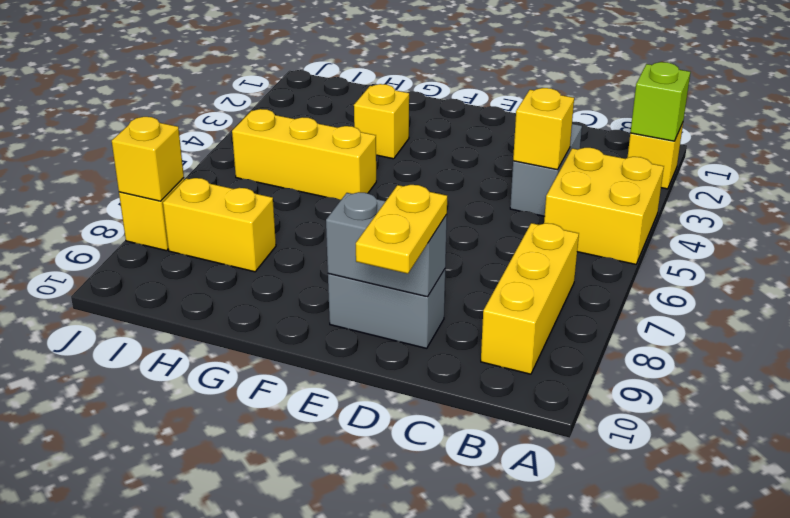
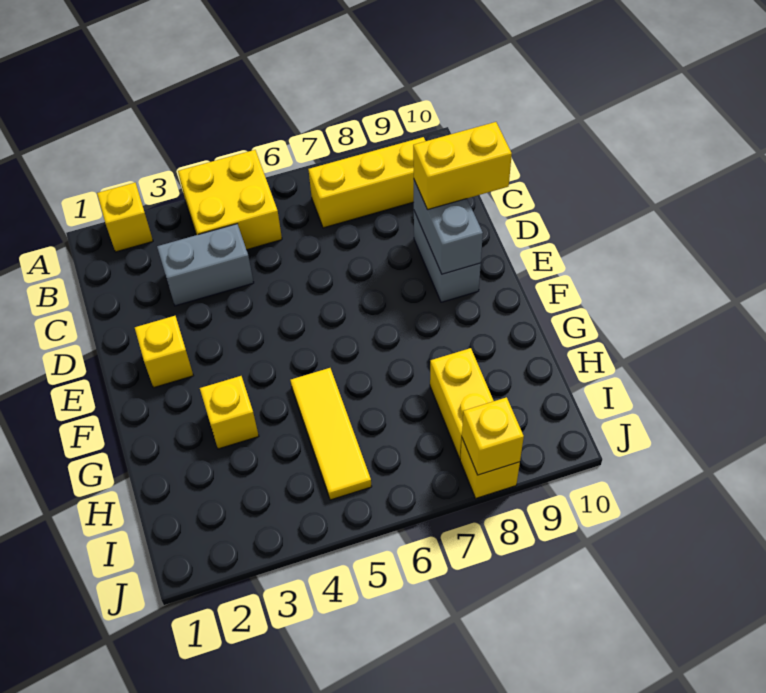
lime brick A2 level 2 -> none
yellow brick C4 level 2 -> yellow brick E2 level 1
yellow plate D9:D10 level 3 -> yellow brick D9:D10 level 3
yellow brick G5:I5 level 1 -> yellow tile G5:I5 level 1

